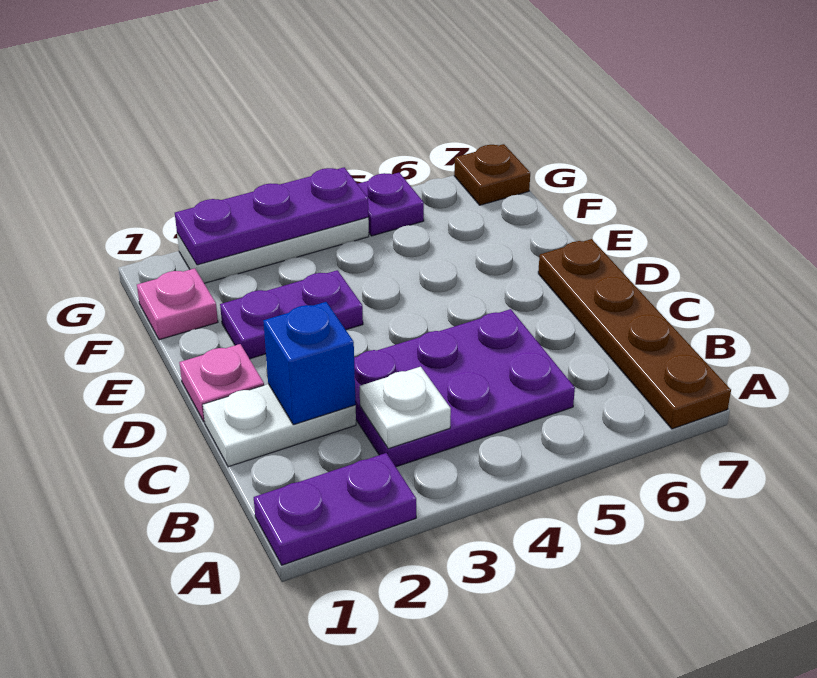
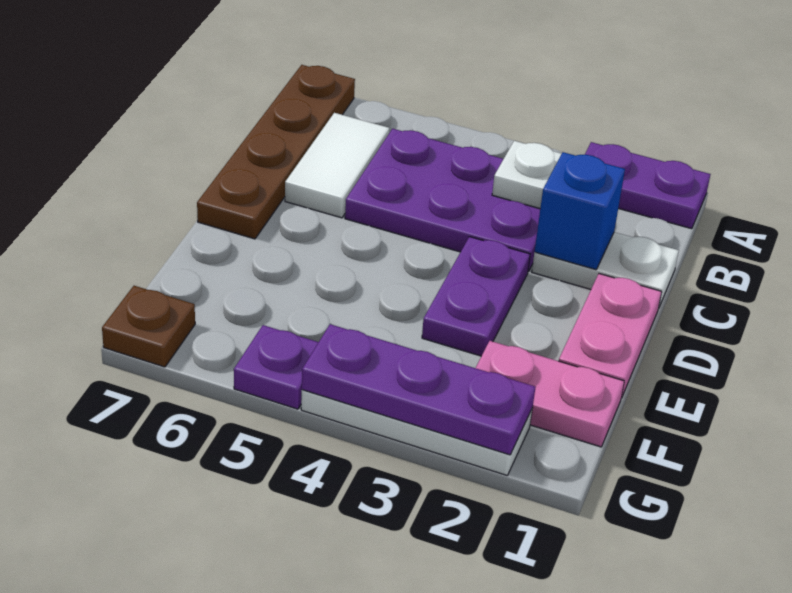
none -> white tile B6:C6 level 1
pink plate D1 level 1 -> pink plate D1:E1 level 1
purple plate E2:E3 level 1 -> purple plate D3:E3 level 1
pink plate F1 level 1 -> pink plate F1:F2 level 1

